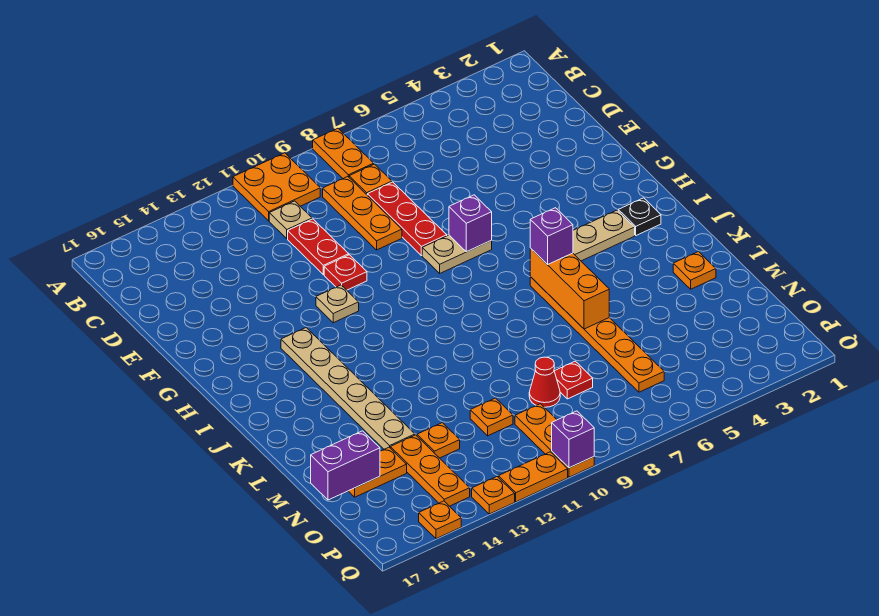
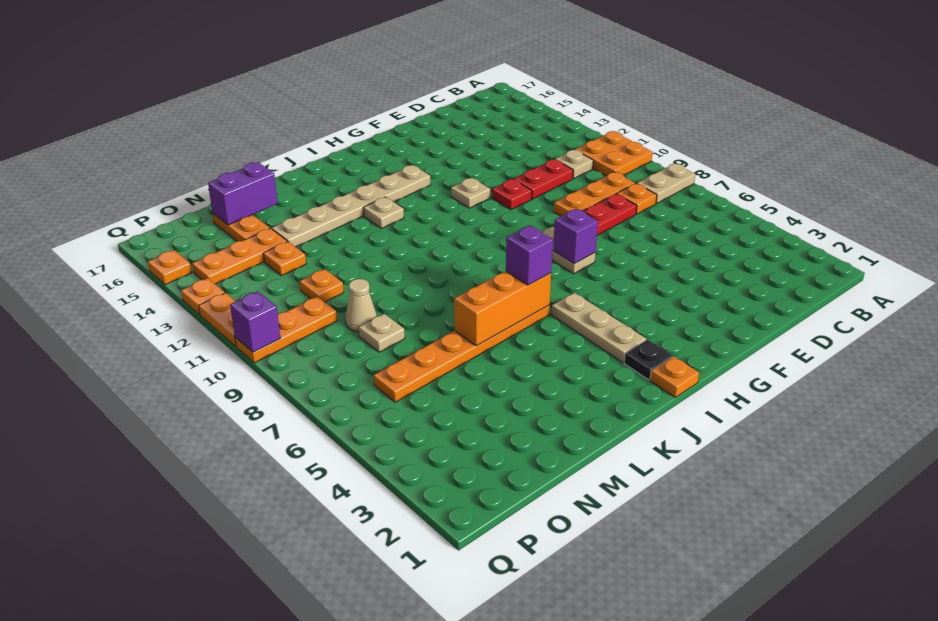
orange plate A8:B8 level 1 -> tan plate A8:B8 level 1
none -> tan plate J13 level 1
orange plate L2 level 1 -> orange plate I1 level 1
red plate N8 level 1 -> tan plate N8 level 1
red cone N9 level 1 -> tan cone N9 level 1
purple brick N16:N17 level 2 -> purple brick M16:N16 level 2

